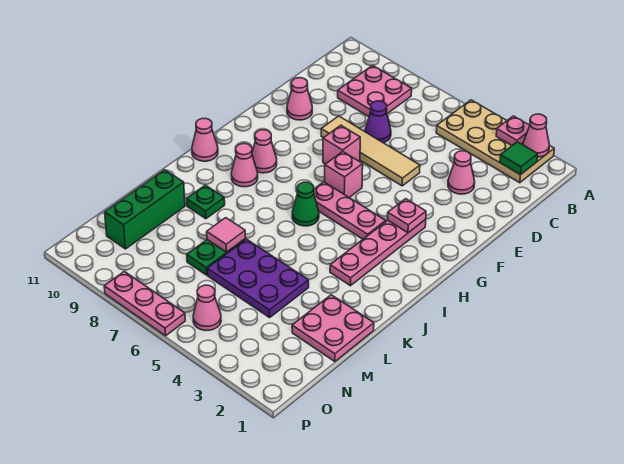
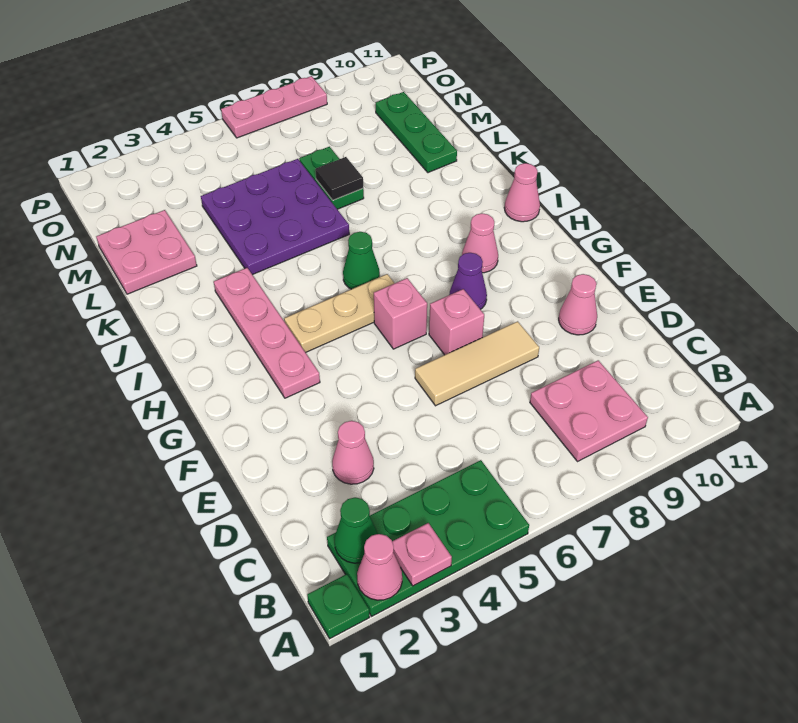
tan plate A2:B5 level 1 -> green plate A2:B5 level 1
green tile B2 level 2 -> green cone B2 level 2
purple cone D7 level 1 -> purple cone G8 level 1
tan tile E5:E8 level 1 -> tan tile E6:E8 level 1
pink plate G3 level 2 -> none
pink plate H4:H6 level 1 -> tan plate H4:H6 level 1
pink cone I9 level 1 -> none
green plate K9 level 1 -> green plate A1 level 1
purple plate L4:M6 level 1 -> purple plate K4:M6 level 1
pink tile L7 level 2 -> black tile L7 level 2
green brick L10:N10 level 1 -> green plate L10:N10 level 1
pink cone O5 level 1 -> none

